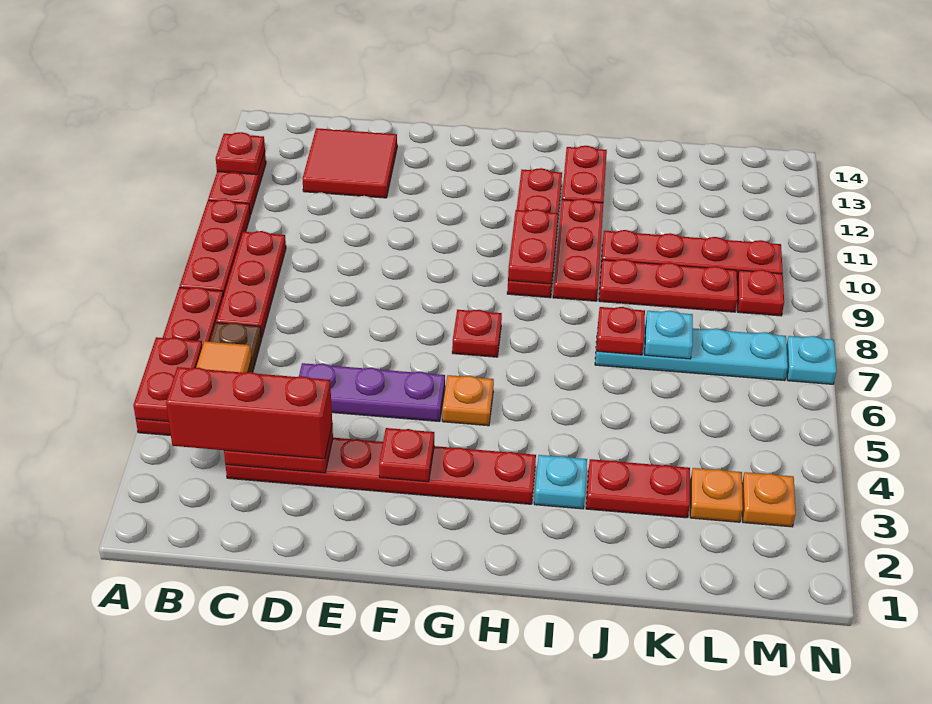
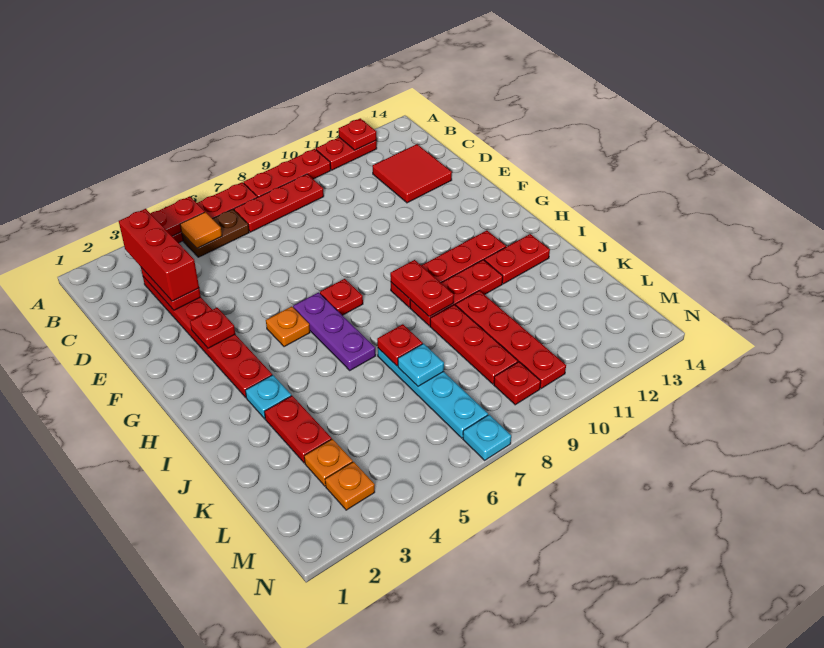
purple plate D5:F5 level 1 -> purple plate G6:I6 level 1
red plate H9:H10 level 2 -> red plate H9:I9 level 2

